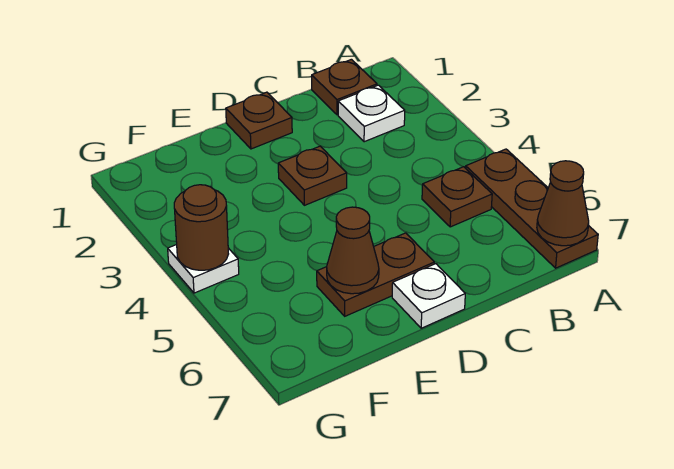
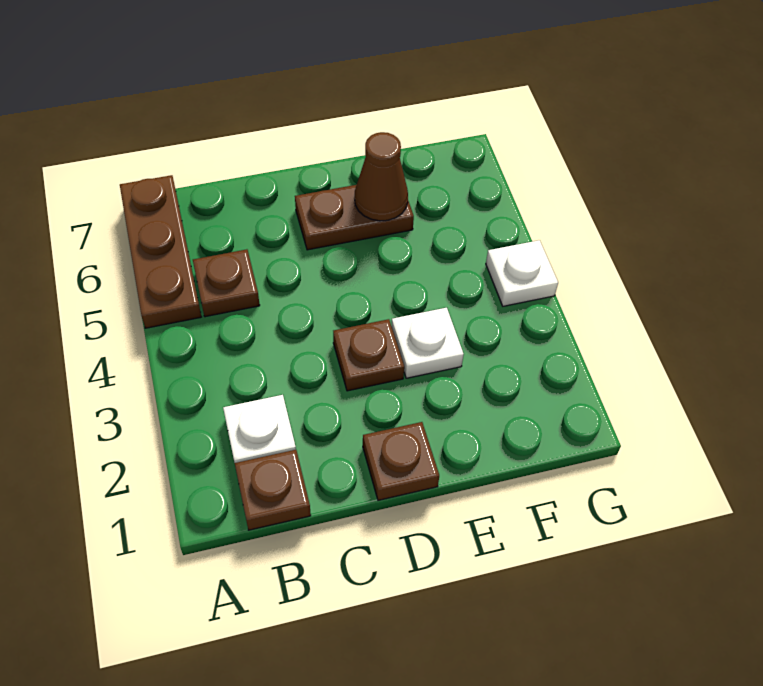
brown cone A7 level 2 -> none
white plate D7 level 1 -> white plate E3 level 1
brown round brick G4 level 2 -> none

